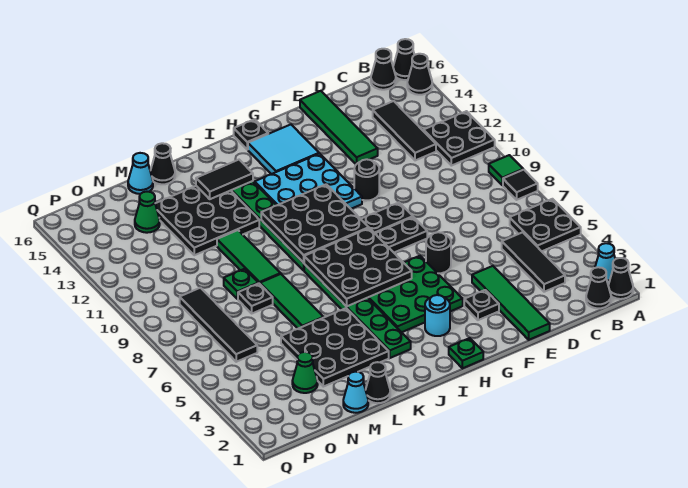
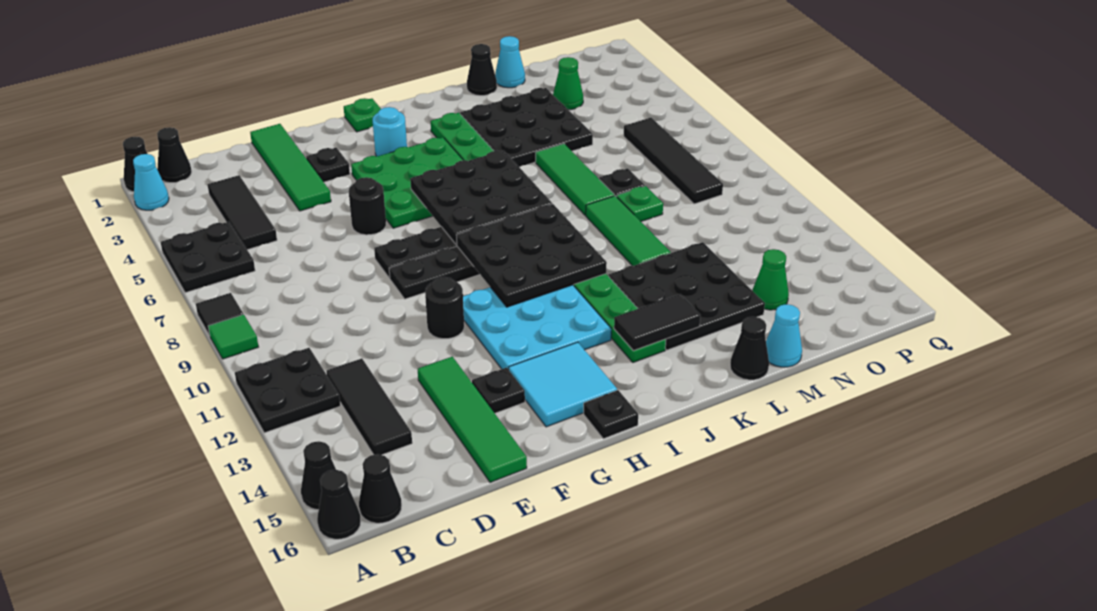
none -> black plate F14 level 1

